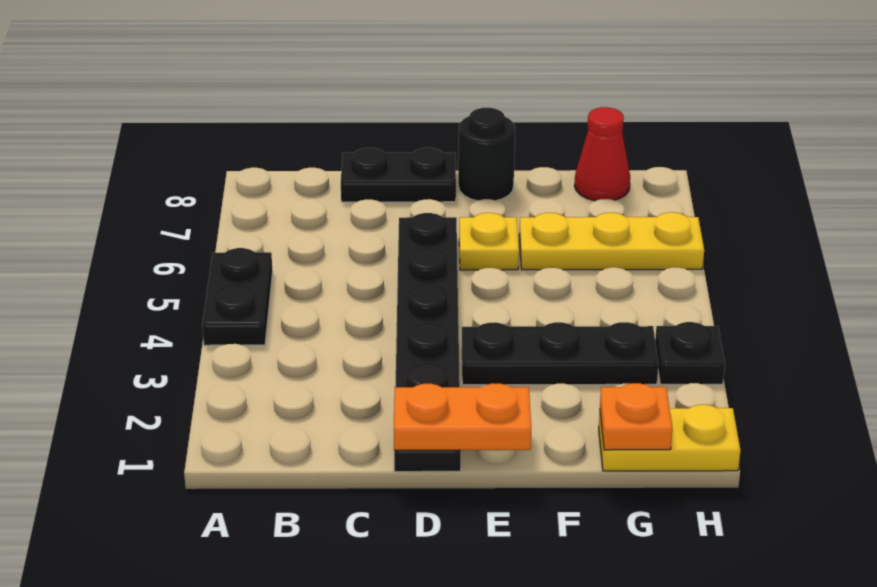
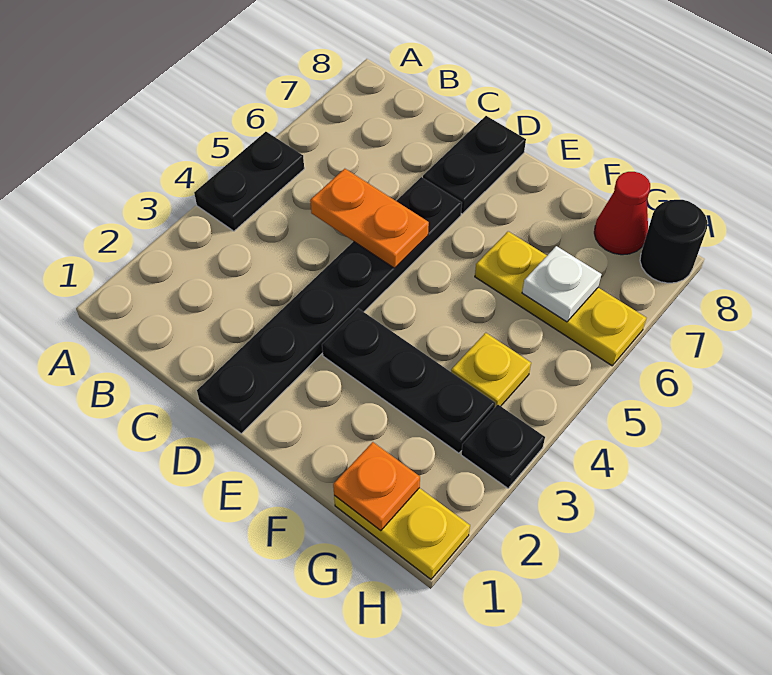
black plate C8:D8 level 1 -> black plate D7:D8 level 1
orange plate D1:E1 level 2 -> orange plate C5:D5 level 2
yellow plate E6 level 1 -> yellow plate G4 level 1
black round brick E8 level 1 -> black round brick H8 level 1
none -> white plate G6 level 2

